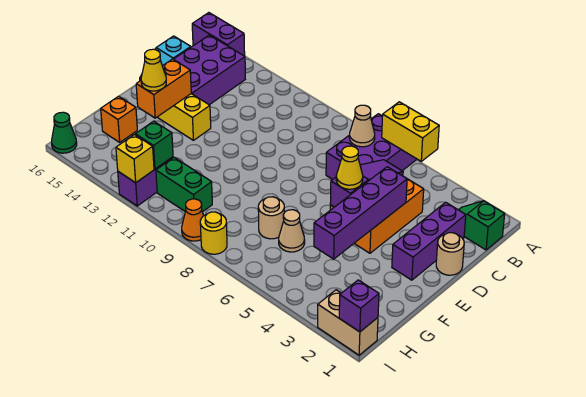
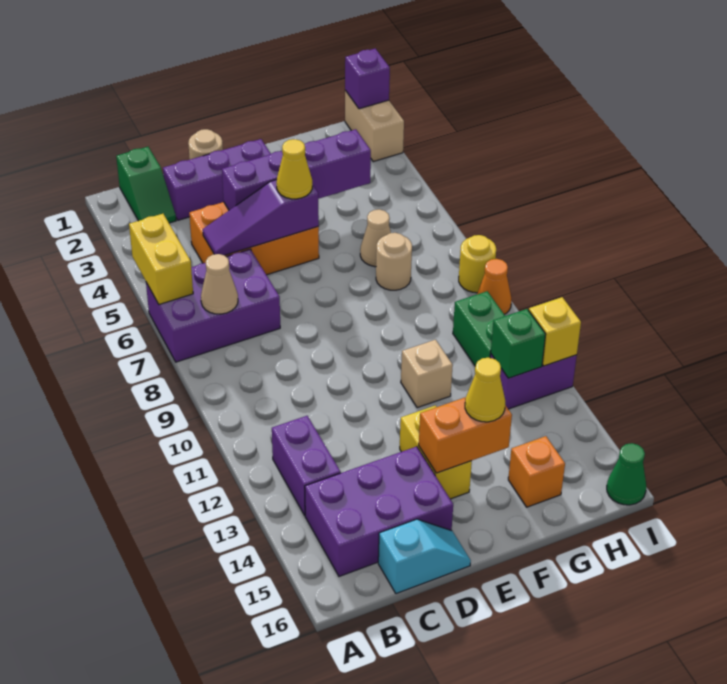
purple brick A15:A16 level 1 -> purple brick B12:B13 level 1
none -> tan brick F11 level 1

